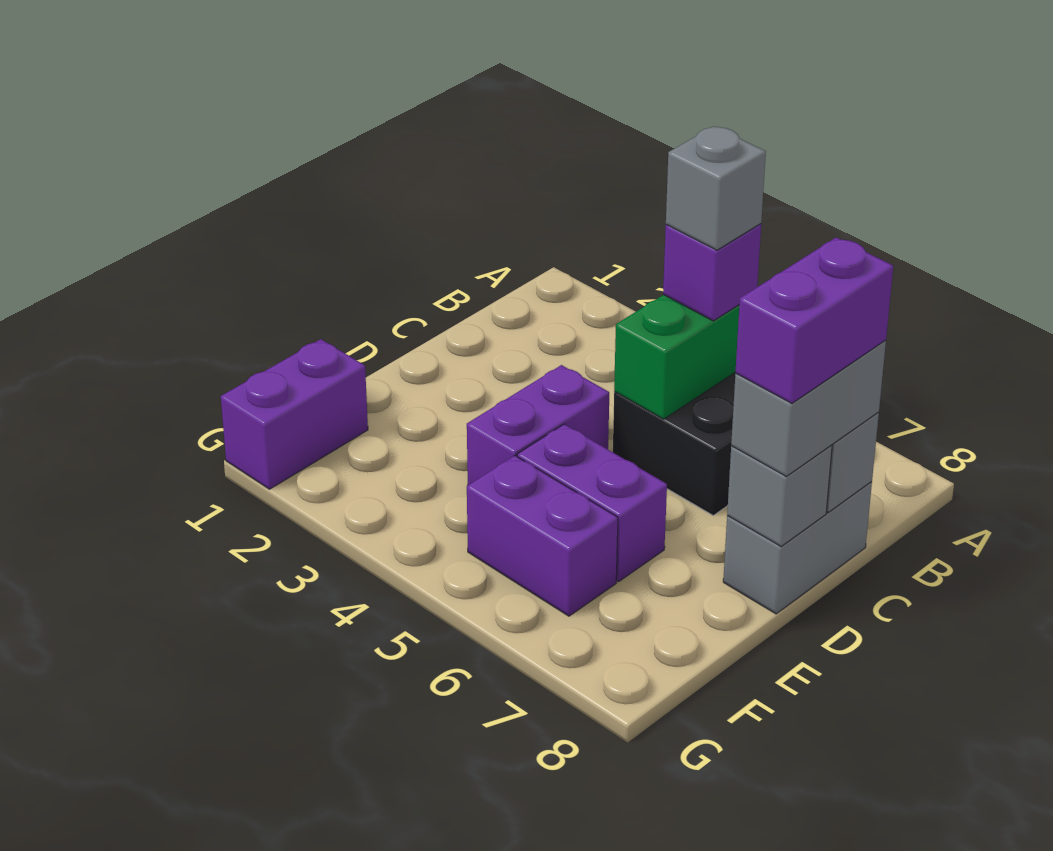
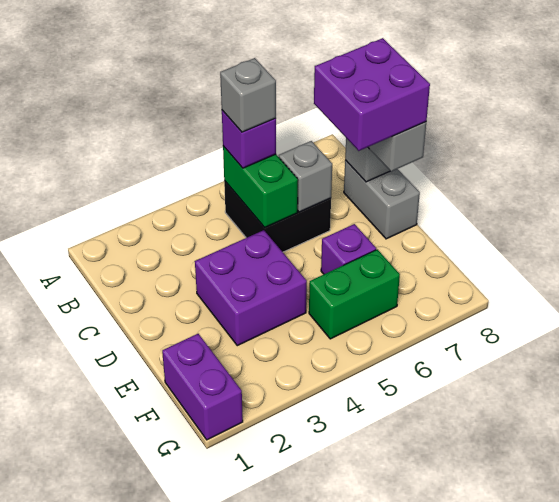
purple brick C8:D8 level 4 -> purple brick C7:D8 level 4
purple brick D4:E4 level 1 -> purple brick D3:E4 level 1
grey brick D8 level 2 -> grey brick C6 level 2
purple brick E5:E6 level 1 -> purple brick E6 level 1
purple brick F5:F6 level 1 -> green brick F5:F6 level 1

